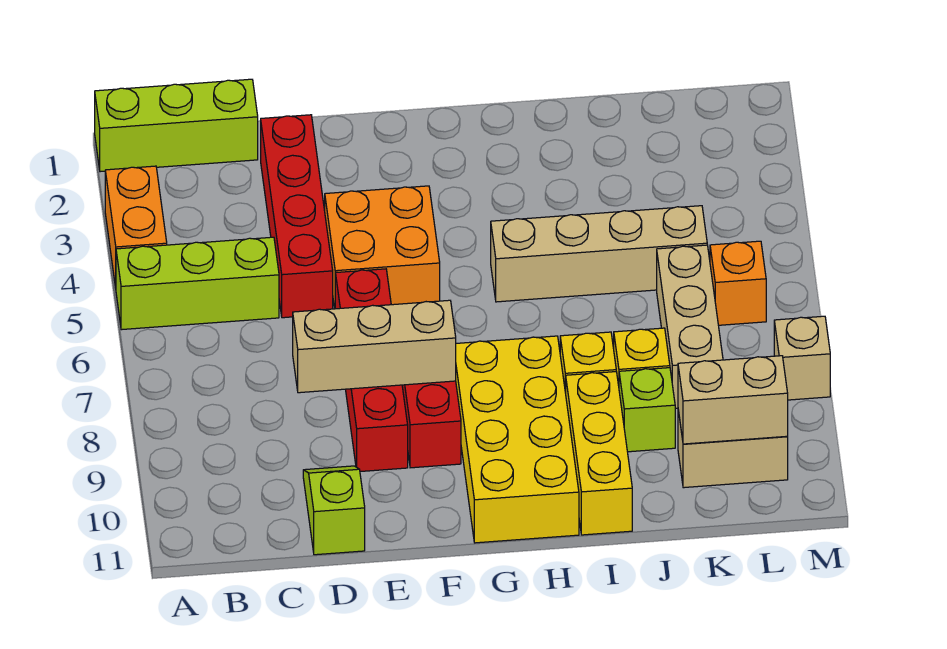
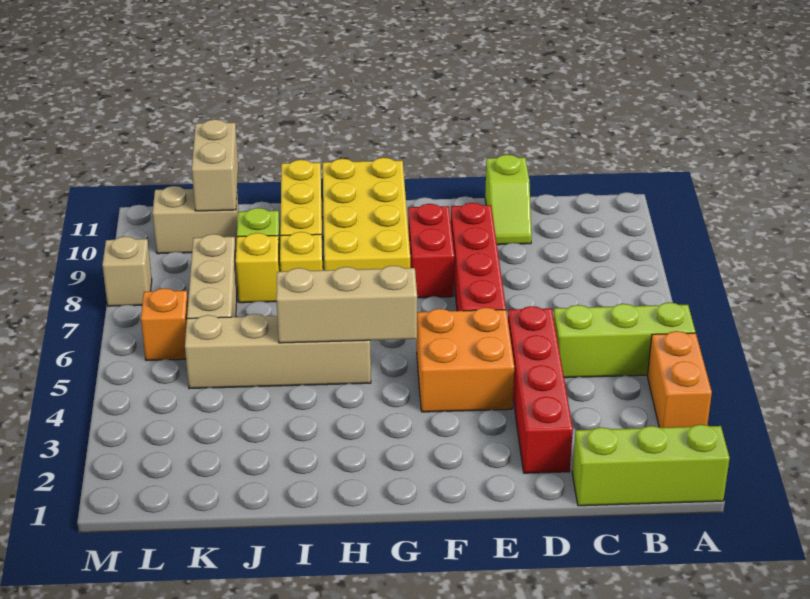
tan brick D8:F8 level 2 -> tan brick G5:I5 level 2
tan brick K10:L10 level 2 -> tan brick K10:K11 level 2

